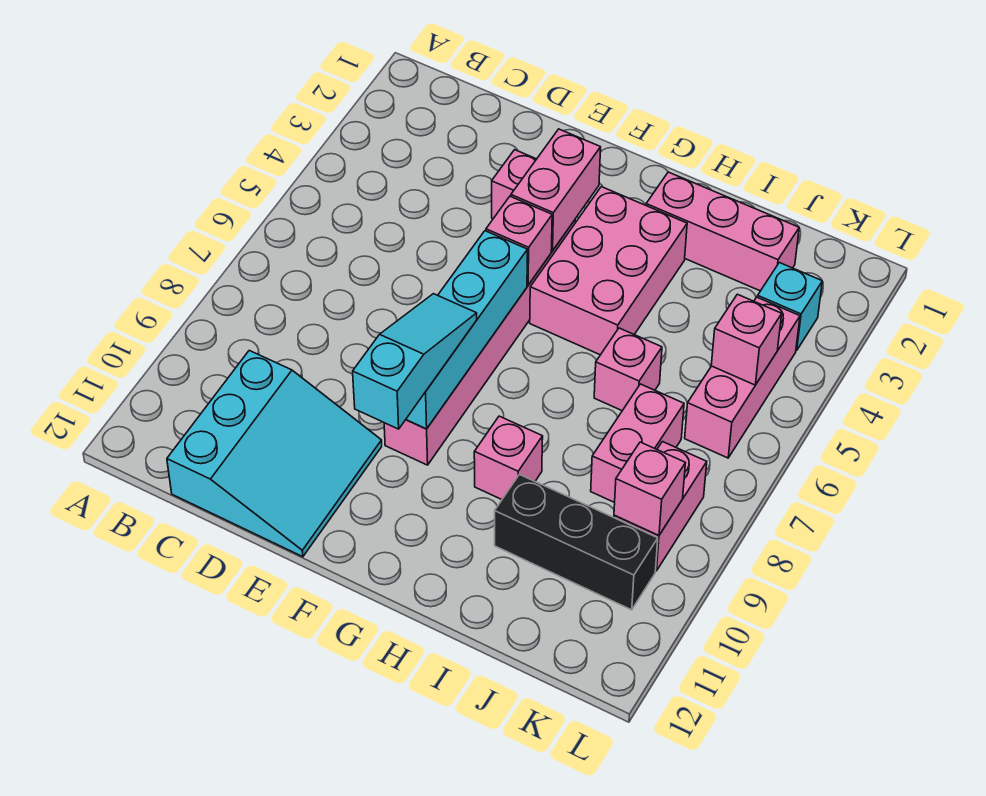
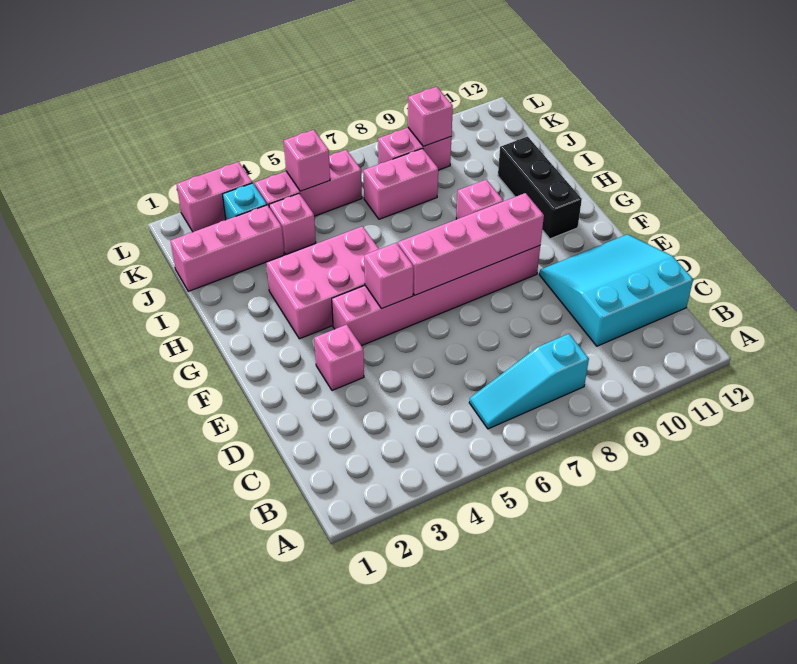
pink brick F3:F4 level 2 -> pink brick L2:L3 level 1
cyan brick F6:F9 level 2 -> pink brick F6:F9 level 2
cyan slope F8:F10 level 3 top 10 -> cyan slope B6:B8 level 1 top 8
pink brick H2:J2 level 1 -> pink brick J1:J3 level 1
pink brick I6 level 1 -> pink brick J4 level 1
black brick I10:K10 level 1 -> black brick G11:I11 level 1

